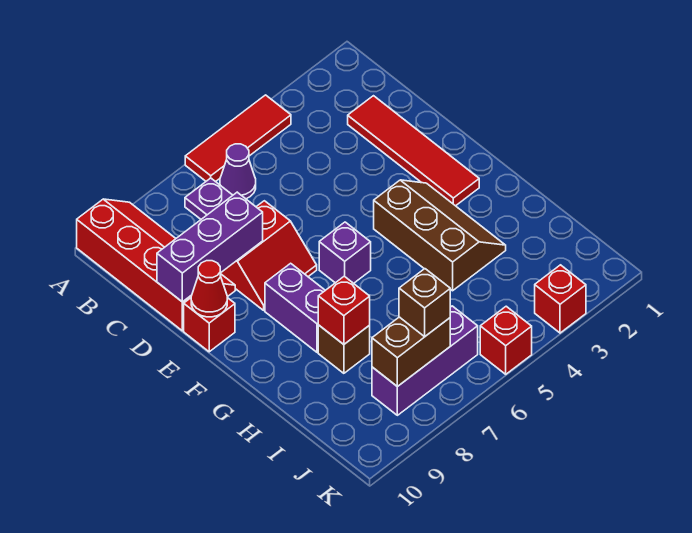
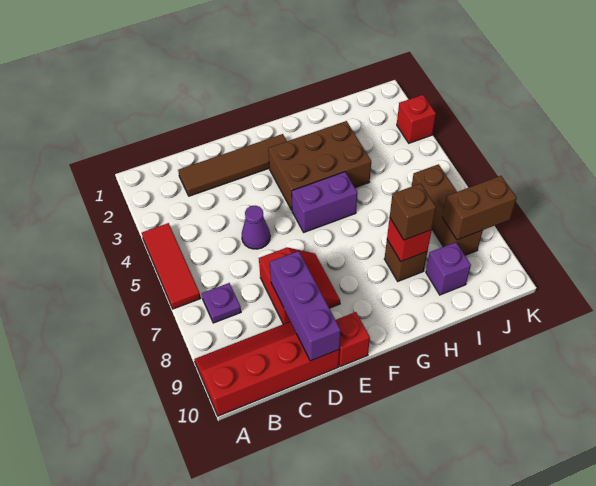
purple cone B6 level 1 -> purple cone D5 level 1
red tile C2:F2 level 1 -> brown tile C2:F2 level 1
red cone E10 level 2 -> none
brown slope F3:H4 level 1 top 4 -> brown brick F3:H4 level 1
purple brick F6 level 1 -> purple brick I9 level 1
purple brick F8:G8 level 1 -> purple brick F5:G5 level 1
purple brick J6:J8 level 1 -> brown brick J6:J8 level 1
brown brick J7:J8 level 2 -> brown brick J8:K8 level 2
brown brick J7 level 3 -> brown brick H8 level 3
red brick K5 level 1 -> none

